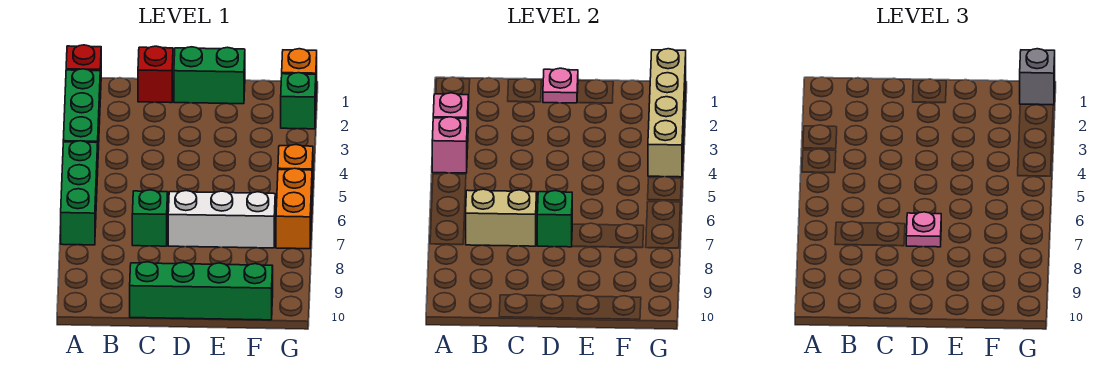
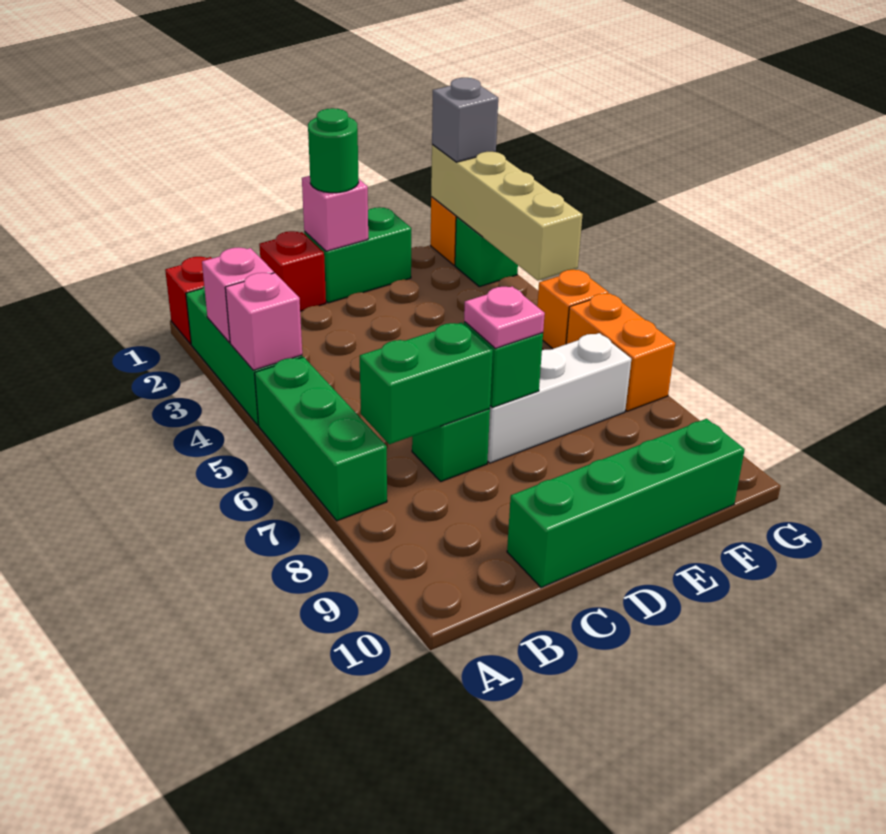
tan brick B7:C7 level 2 -> green brick B7:C7 level 2
pink plate D1 level 2 -> pink brick D1 level 2
none -> green round brick D1 level 3

